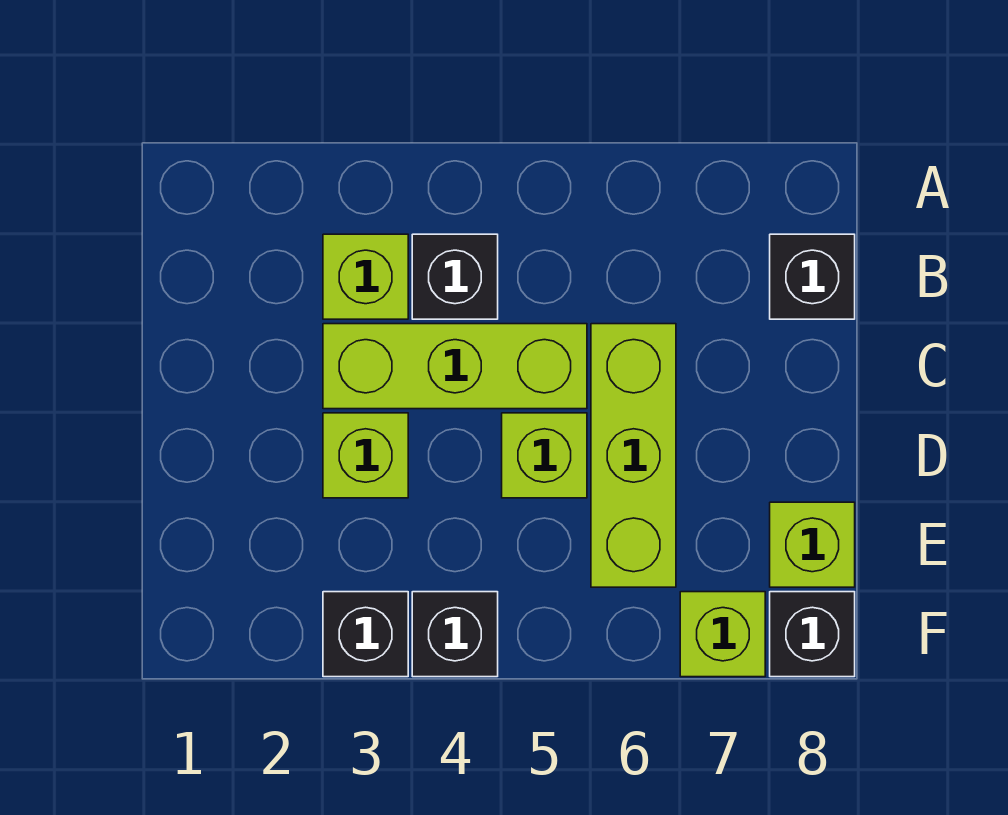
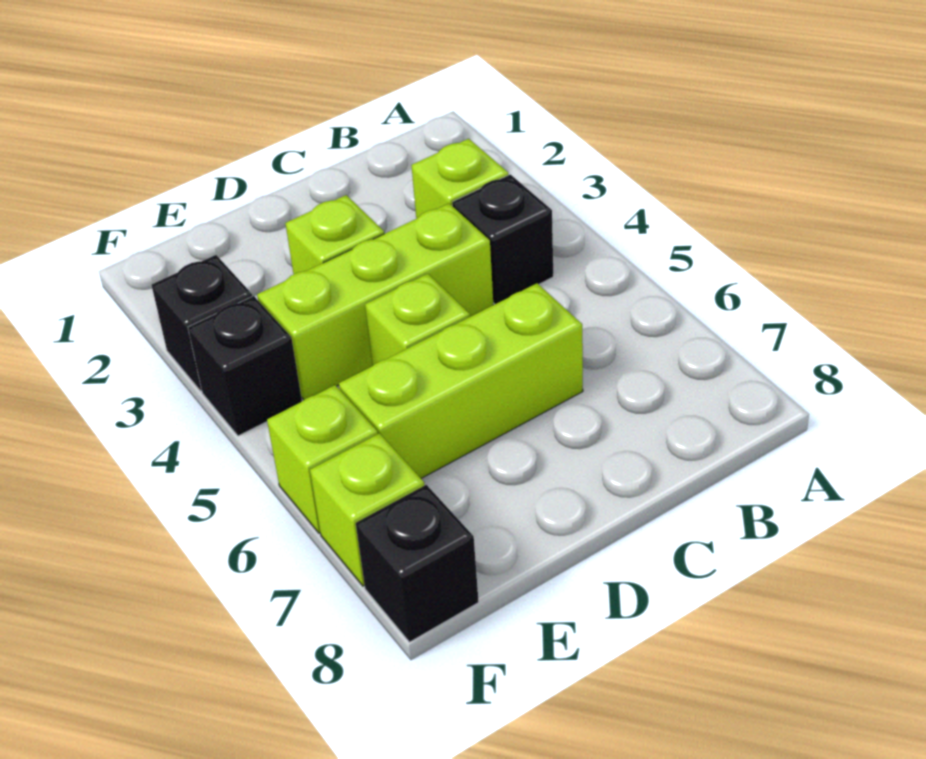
black brick B8 level 1 -> none
lime brick C3:C5 level 1 -> lime brick C4:E4 level 1
lime brick E8 level 1 -> lime brick F6 level 1

